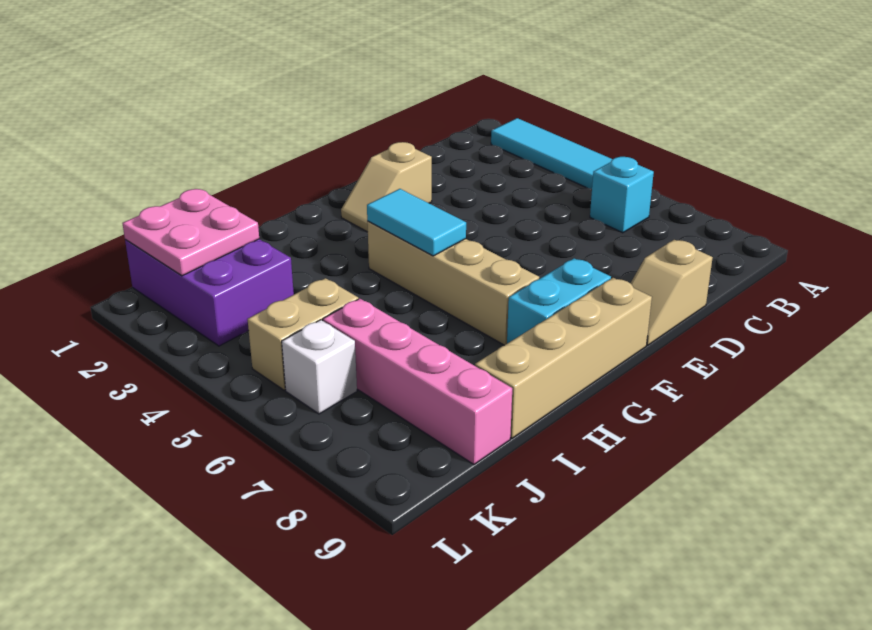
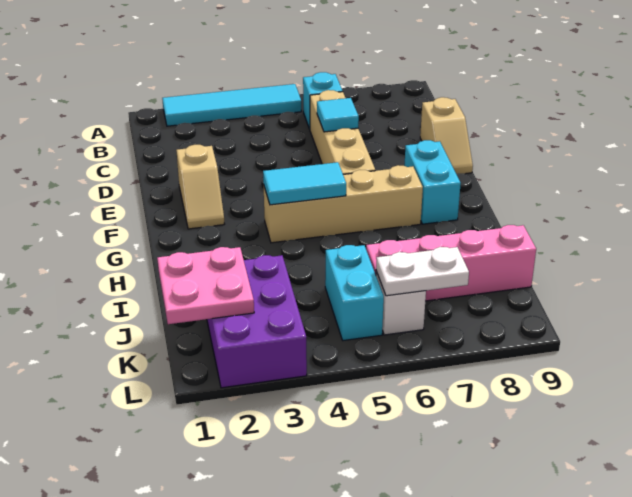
none -> cyan tile D6 level 2
tan brick F9:I9 level 1 -> tan brick C6:F6 level 1
purple brick J1:K3 level 1 -> purple brick J2:L3 level 1
tan brick J5:K5 level 1 -> cyan brick J5:K5 level 1
none -> white plate K6:K7 level 2

